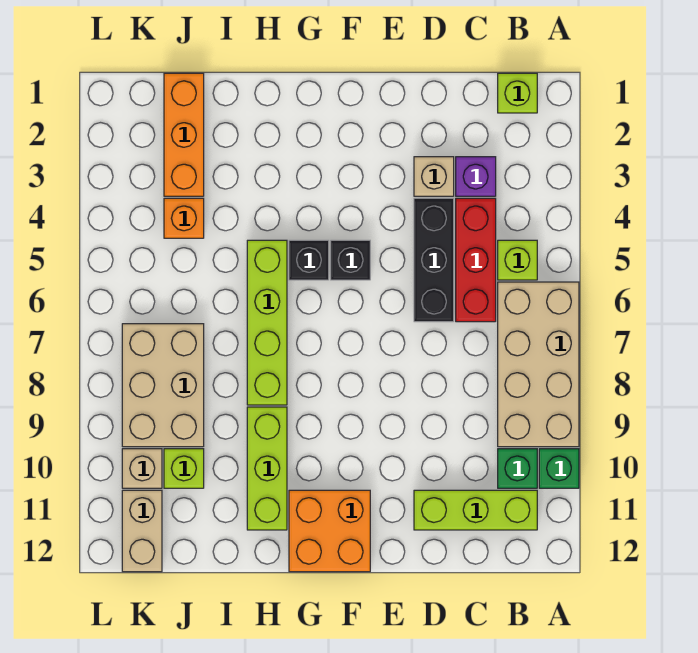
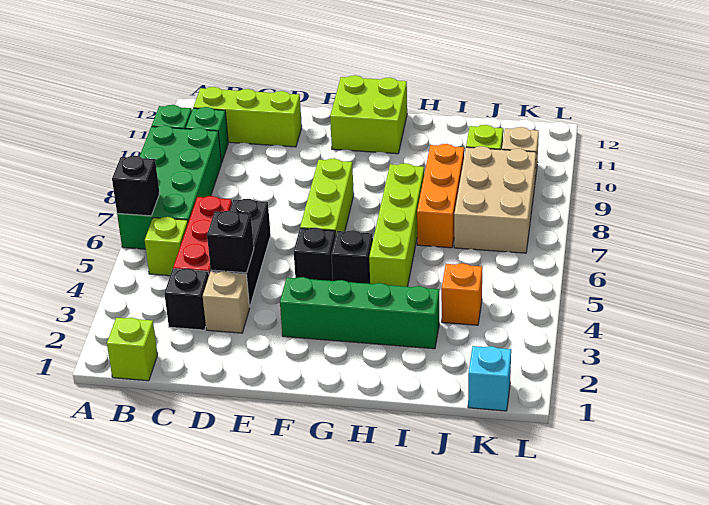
tan brick A6:B9 level 1 -> green brick A6:B9 level 1
none -> black brick A6 level 2
purple brick C3 level 1 -> black brick C3 level 1
none -> black brick D4 level 2
none -> green brick F3:I3 level 1
orange brick F11:G12 level 1 -> lime brick F11:G12 level 1
lime brick H9:H11 level 1 -> lime brick F6:F8 level 1
orange brick J1:J3 level 1 -> orange brick I7:I9 level 1
none -> cyan brick K1 level 1
tan brick K11:K12 level 1 -> none

